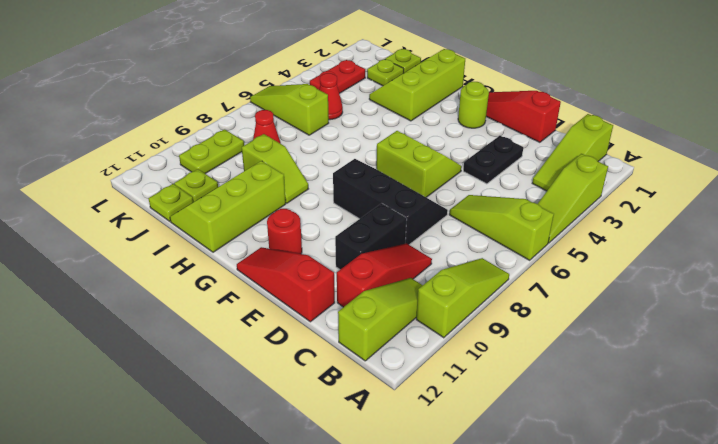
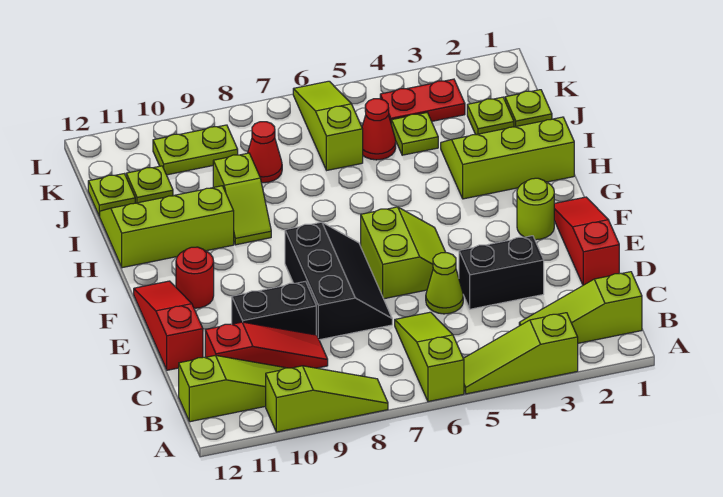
black plate D3:D4 level 1 -> black brick D3:D4 level 1
none -> lime cone D5 level 1
none -> lime plate J4 level 1

